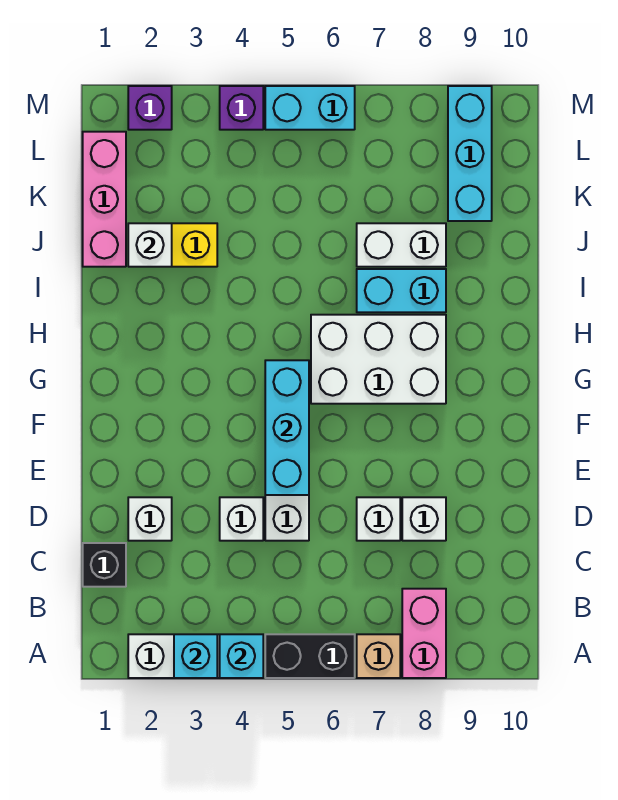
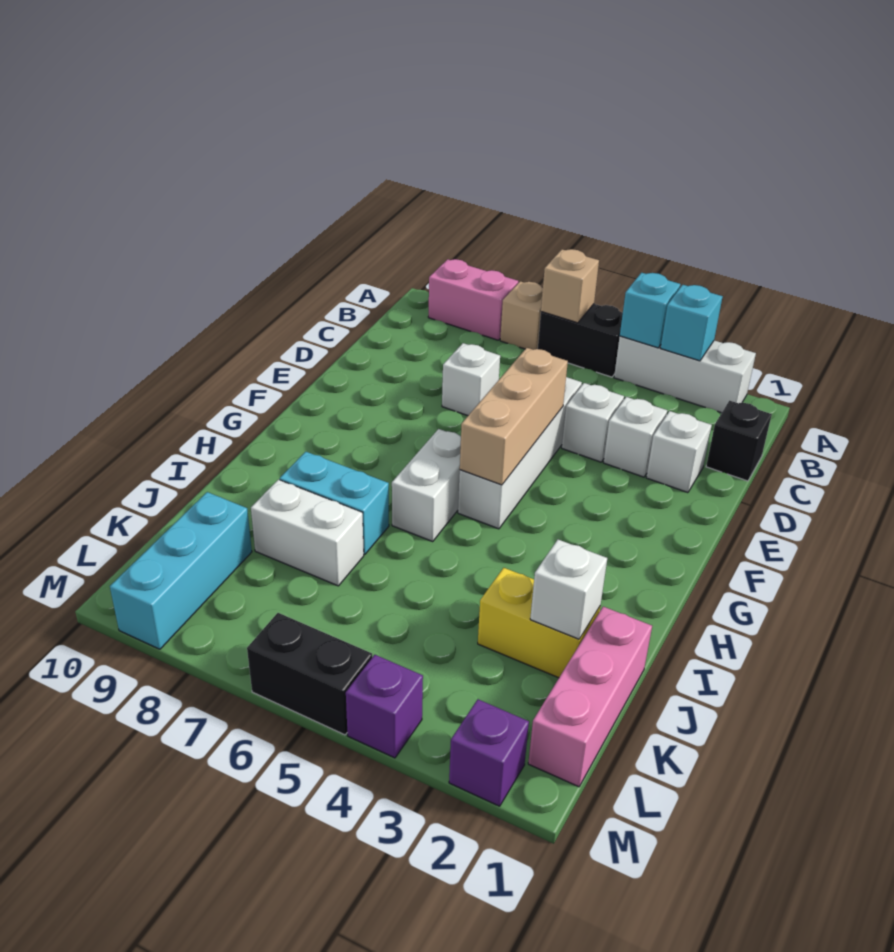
none -> tan brick A6 level 2
pink brick A8:B8 level 1 -> pink brick A8:A9 level 1
white brick D8 level 1 -> white brick D3 level 1
cyan brick E5:G5 level 2 -> tan brick E5:G5 level 2
white brick G6:H8 level 1 -> white brick G6:H6 level 1
cyan brick M5:M6 level 1 -> black brick M5:M6 level 1

